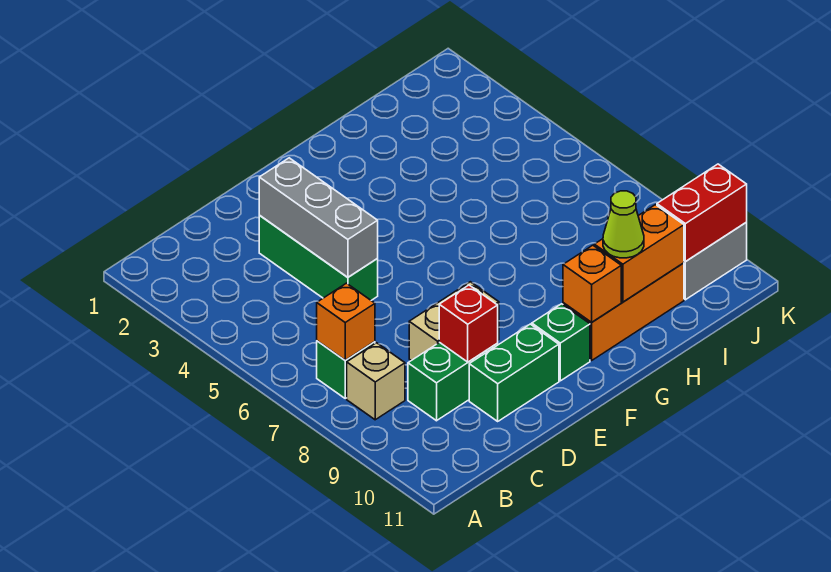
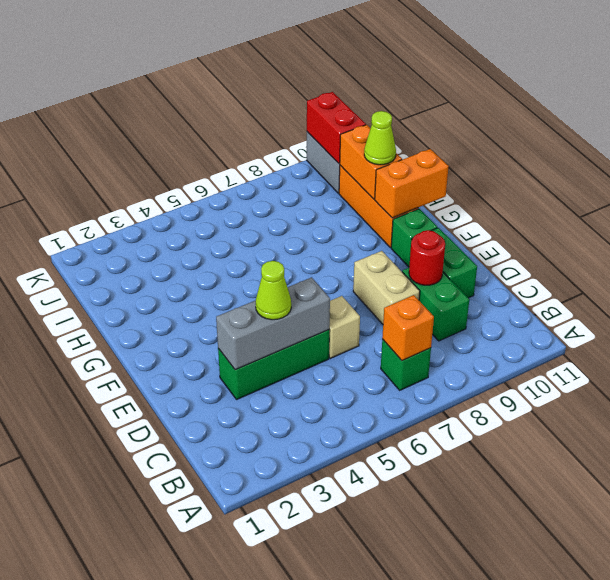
tan brick B8 level 1 -> tan brick D6 level 1
none -> lime cone D4 level 3
red brick D9 level 2 -> red round brick D9 level 2
orange brick G10 level 2 -> orange brick G10:G11 level 2

